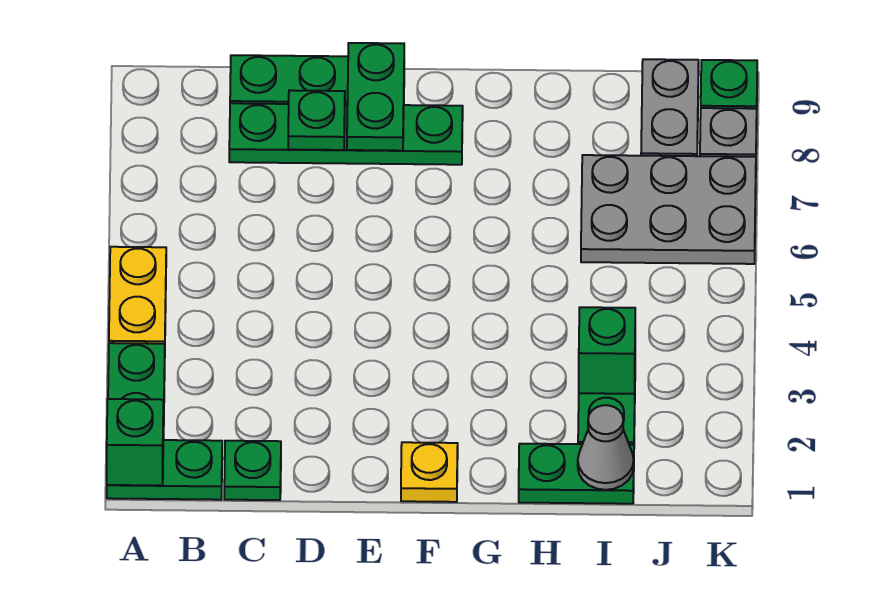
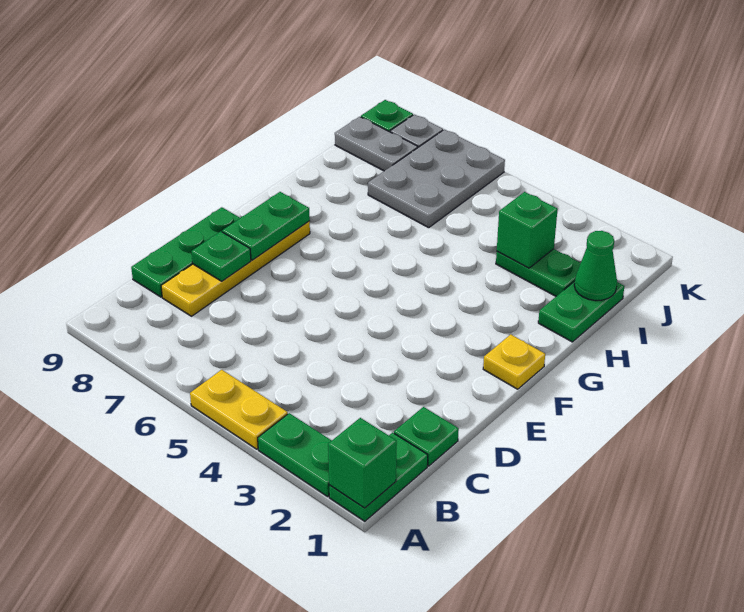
green plate C8:F8 level 1 -> yellow plate C8:F8 level 1
green plate E8:E9 level 2 -> green plate E8:F8 level 2
grey cone I1 level 2 -> green cone I1 level 2

